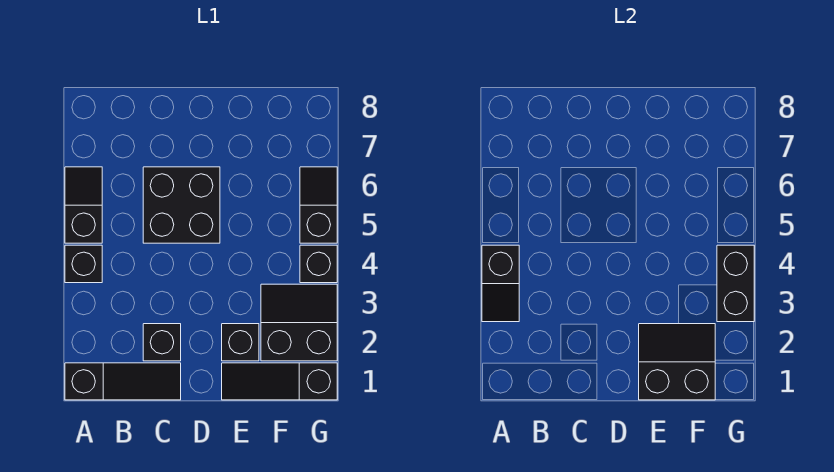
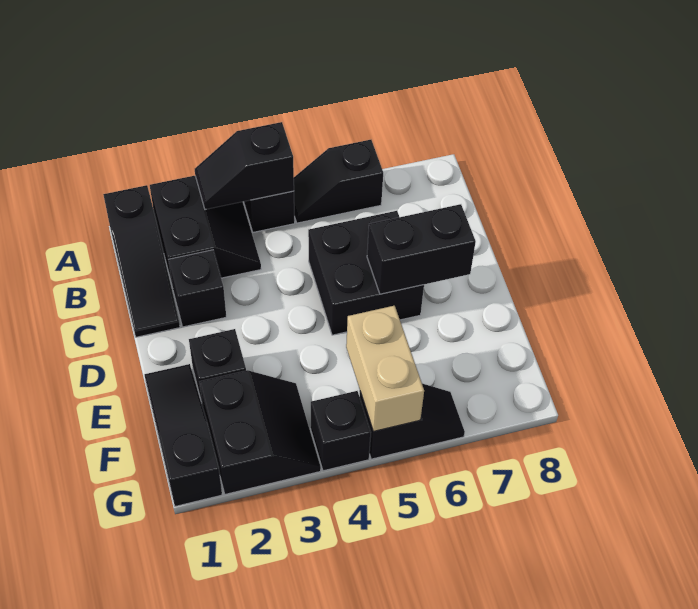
black slope A5:A6 level 1 top 5 -> black slope A5:A6 level 1 top 6
black slope E1:F2 level 2 top 1 -> black slope A2:B3 level 1 top 2
none -> tan brick F5:G5 level 2
black brick G3:G4 level 2 -> black brick D6:D7 level 2

